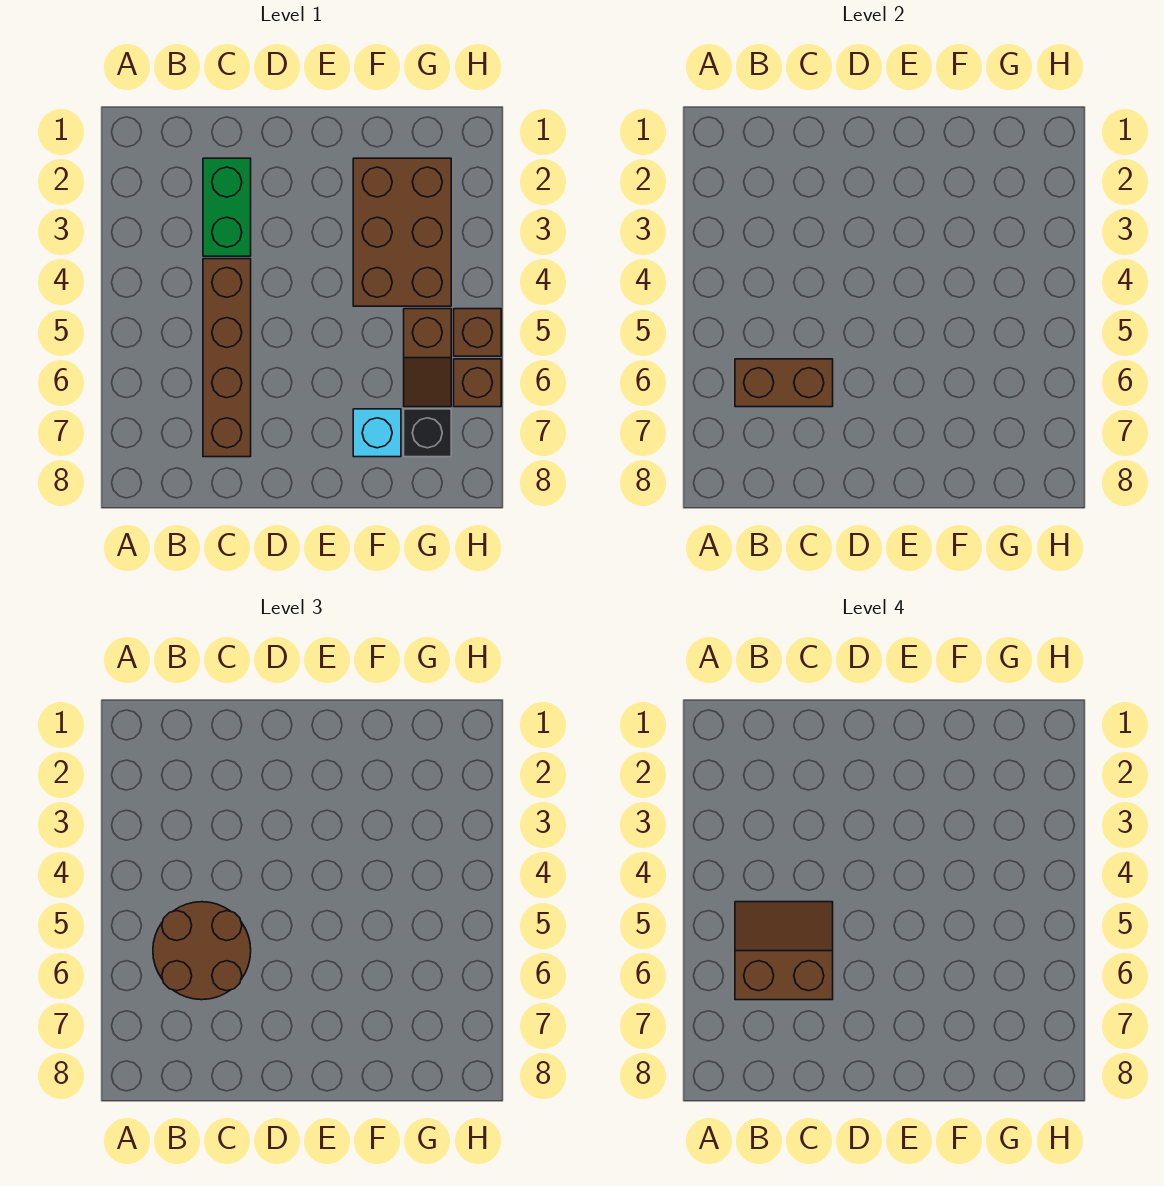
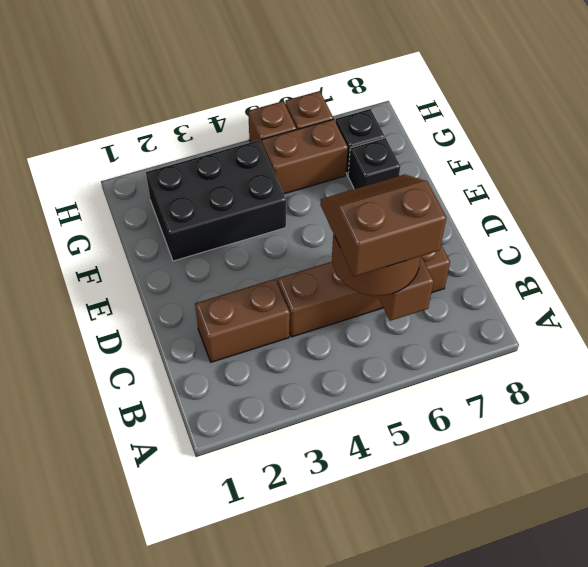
brown slope B5:C6 level 4 top 6 -> brown slope B5:C6 level 4 top B
green brick C2:C3 level 1 -> brown brick C2:C3 level 1
brown brick F2:G4 level 1 -> black brick F2:G4 level 1
cyan brick F7 level 1 -> black brick F7 level 1
brown slope G5:G6 level 1 top 5 -> brown brick G5:G6 level 1

